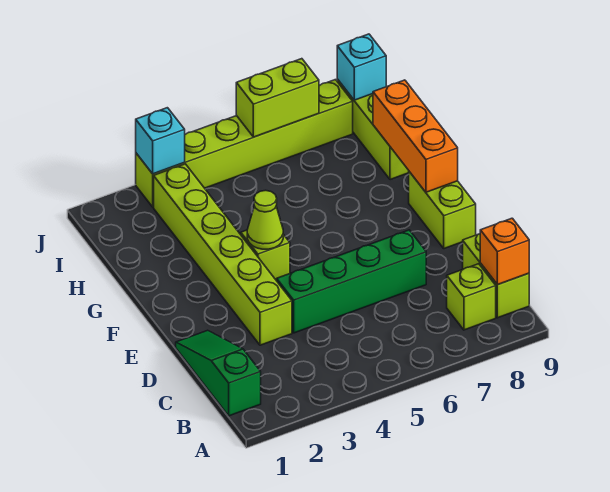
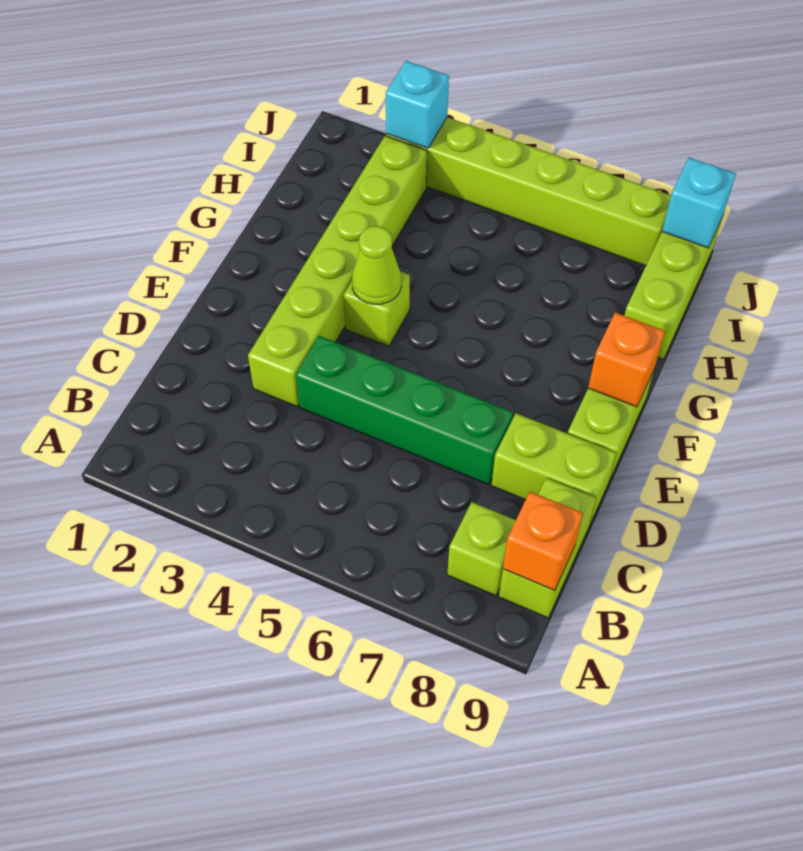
green slope B1:D1 level 1 top B -> none
orange brick F9:H9 level 2 -> orange brick F9 level 2
lime brick J6:J7 level 2 -> lime brick D8:D9 level 1

